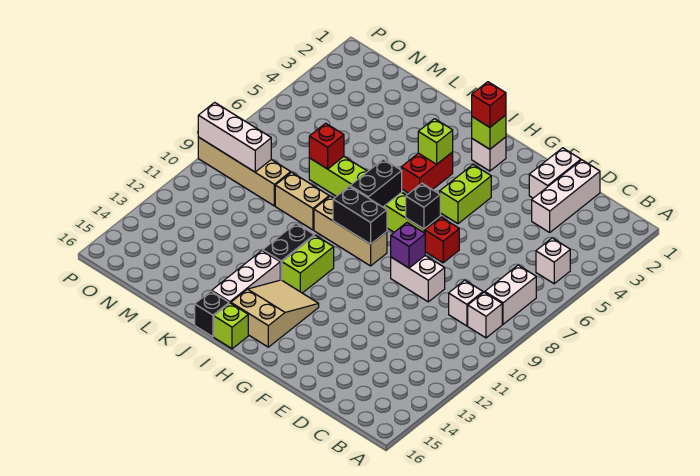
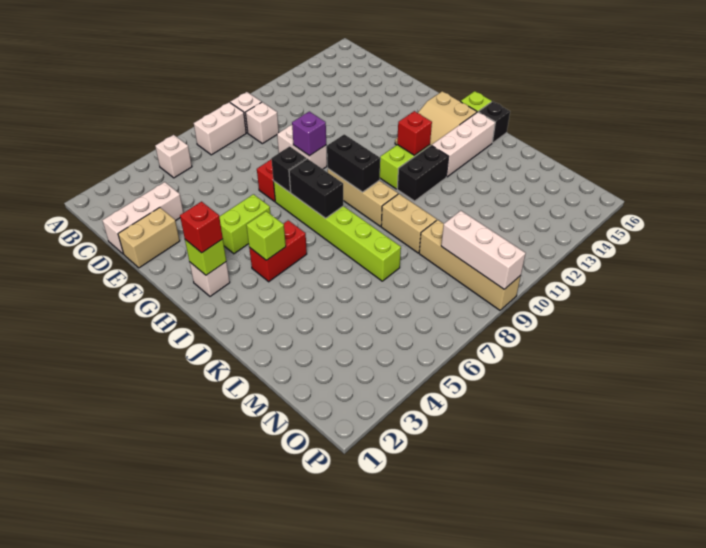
white brick E1:E2 level 1 -> tan brick E1:E2 level 1
black brick I7:I8 level 2 -> black brick H7:I7 level 2
red brick L7 level 2 -> red brick I12 level 2

